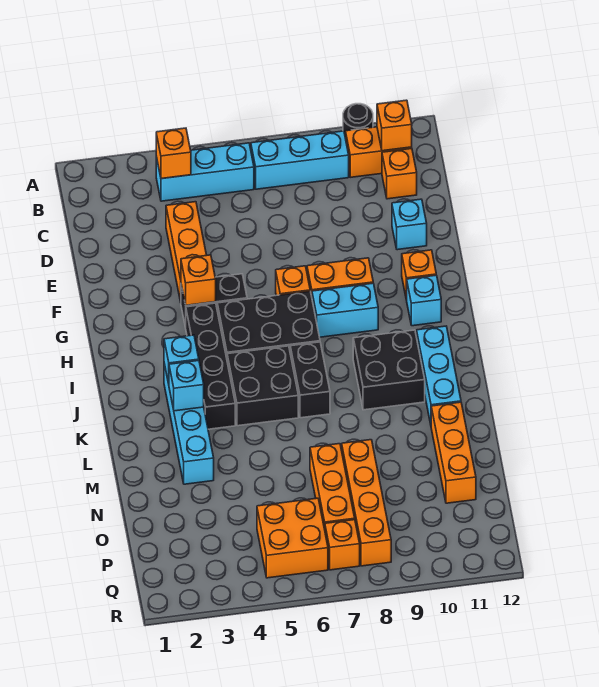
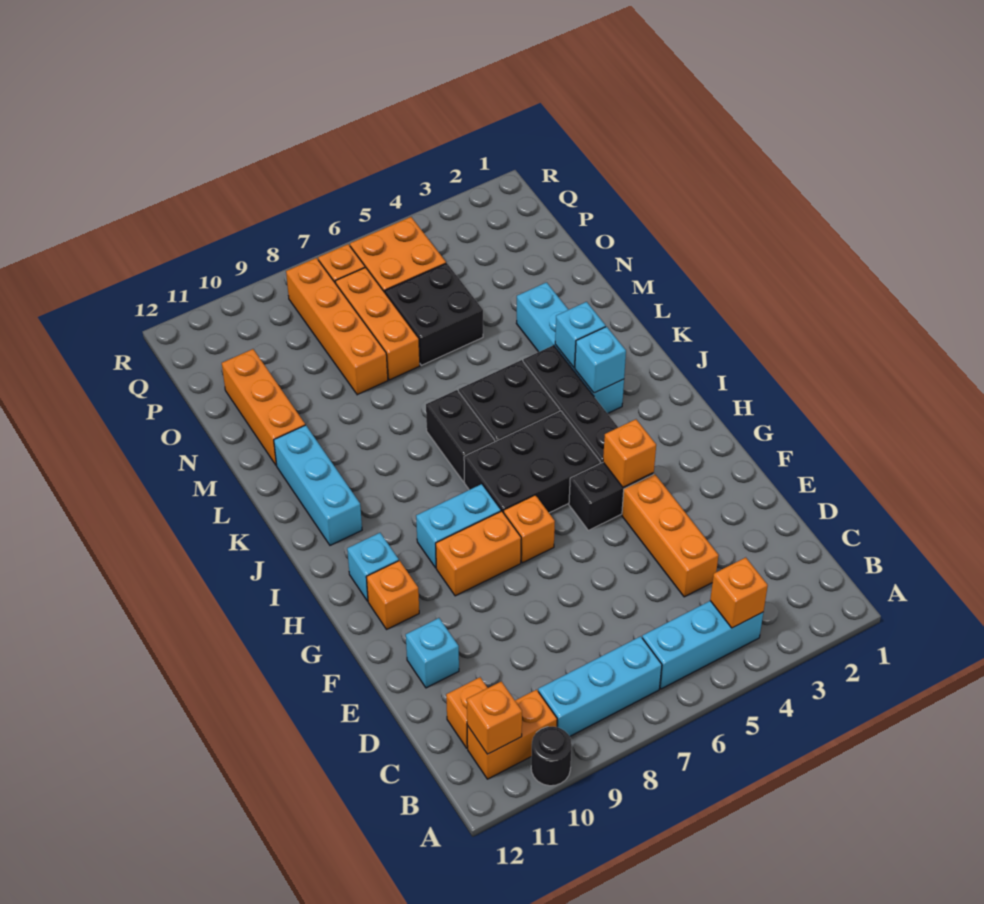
black brick J9:K10 level 1 -> black brick N5:O6 level 1

